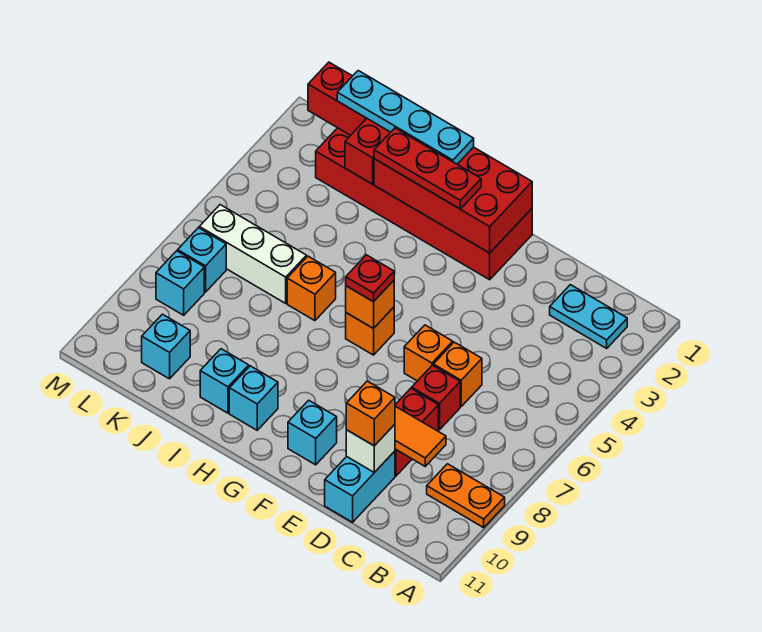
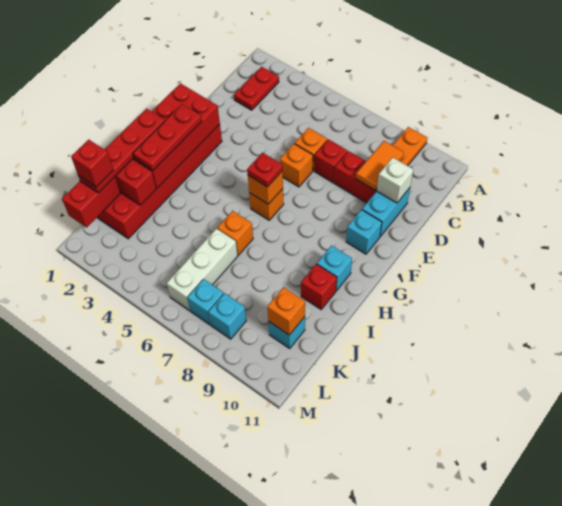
cyan plate B2:C2 level 1 -> red plate B2:C2 level 1
cyan brick D10:D11 level 1 -> cyan brick D10:E10 level 1
orange brick D10 level 3 -> orange brick K10 level 2
cyan plate H1:K1 level 3 -> red plate H1:K1 level 3
cyan brick I10 level 1 -> red brick I10 level 1
none -> red brick K1 level 4

